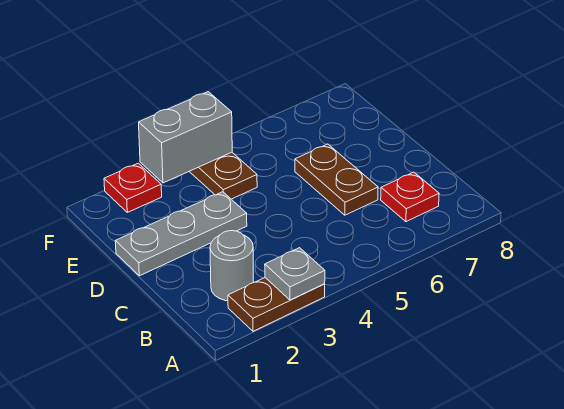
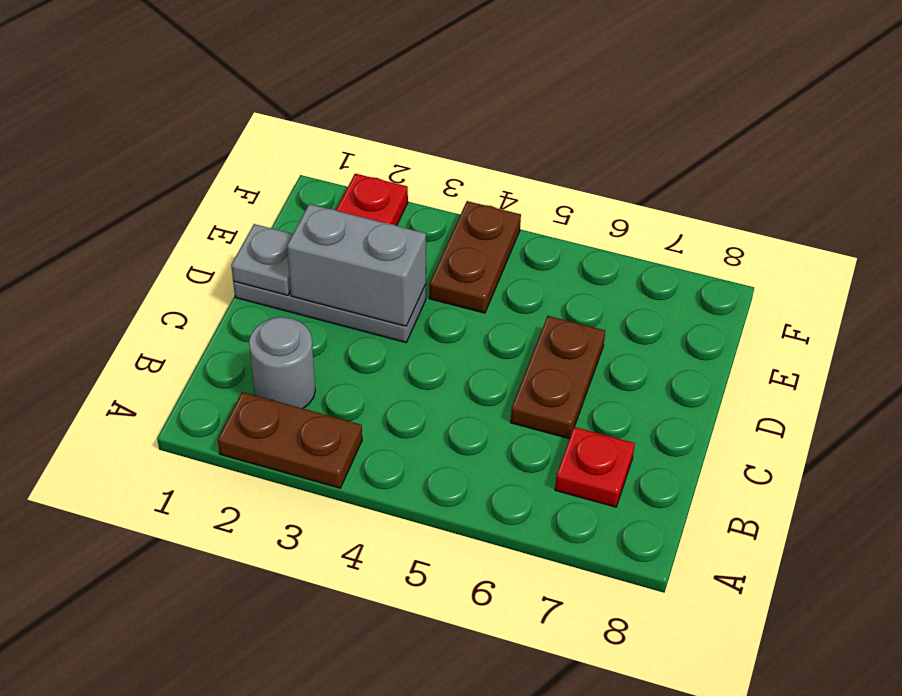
grey plate A3 level 2 -> grey plate D1 level 2
grey brick F3:F4 level 2 -> grey brick D2:D3 level 2

